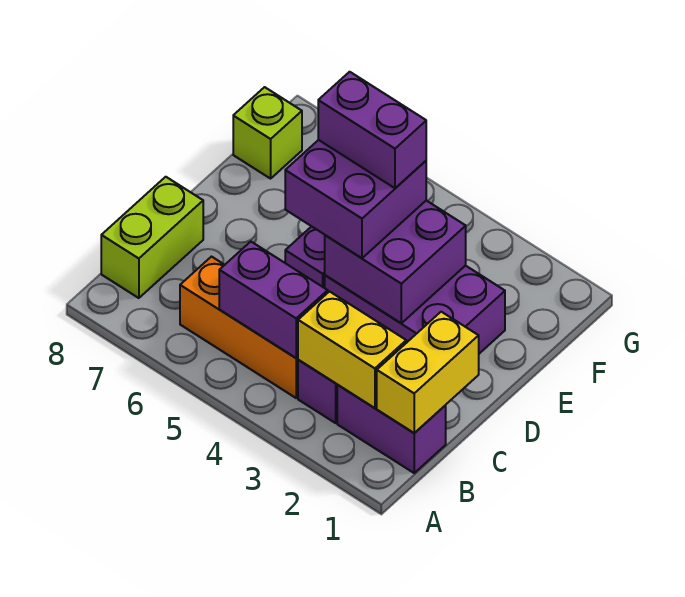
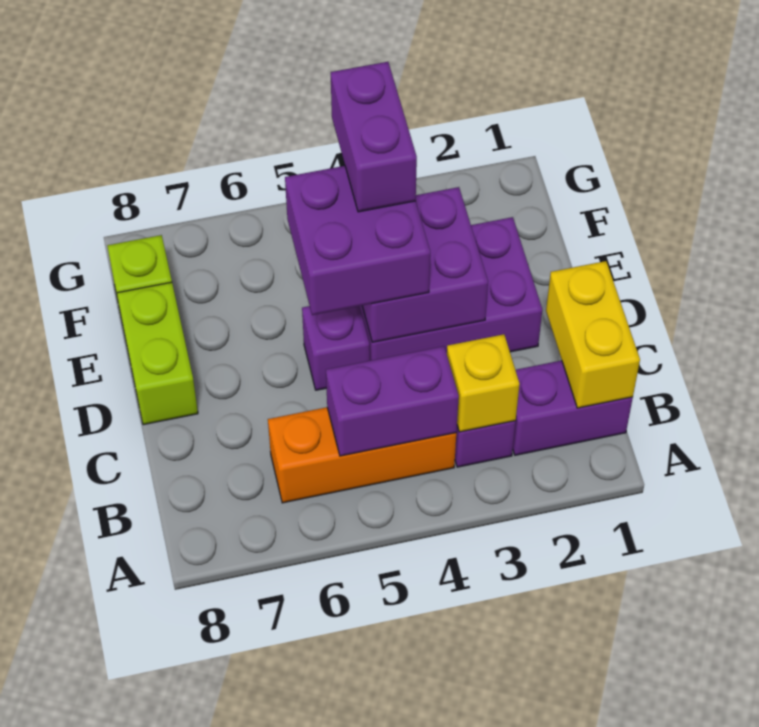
yellow brick B2:B3 level 2 -> yellow brick B3 level 2
lime brick B8:C8 level 1 -> lime brick D8:E8 level 1
purple brick E4:E5 level 4 -> purple brick E4:F4 level 4

